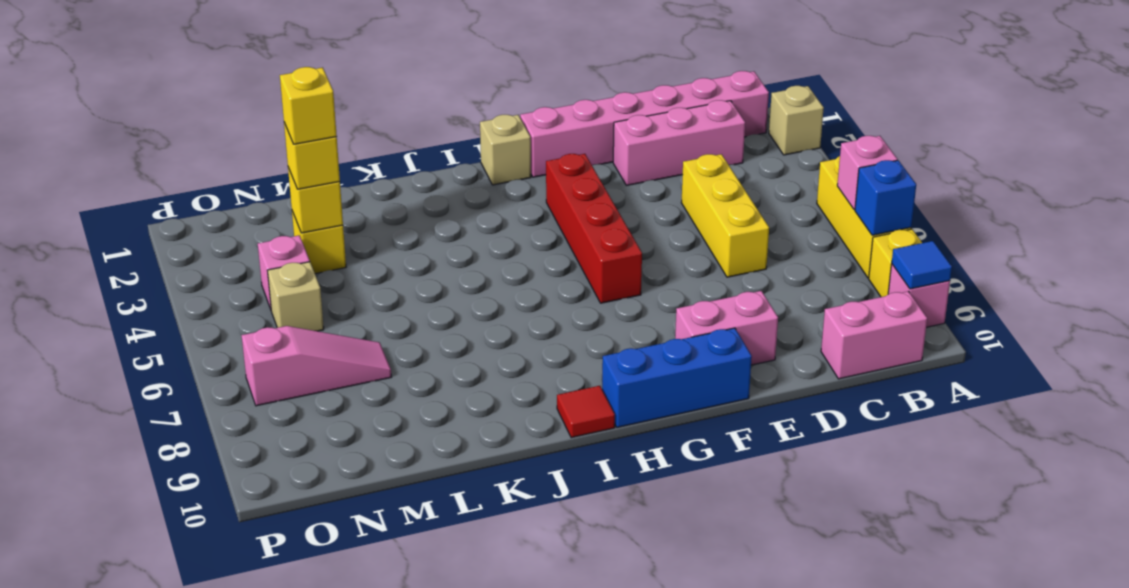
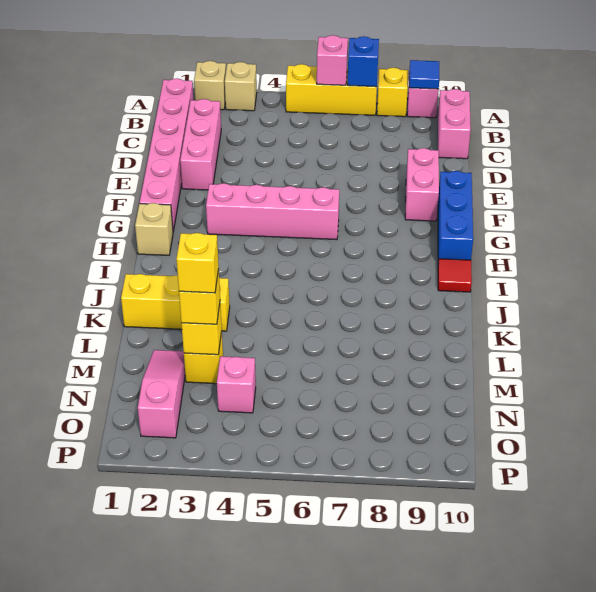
yellow brick D4:D6 level 1 -> yellow brick K1:K3 level 1
red brick G3:G6 level 1 -> pink brick G3:G6 level 1
pink slope M7:O7 level 1 top O -> pink slope M2:O2 level 1 top O
tan brick N5 level 1 -> tan brick A3 level 1

